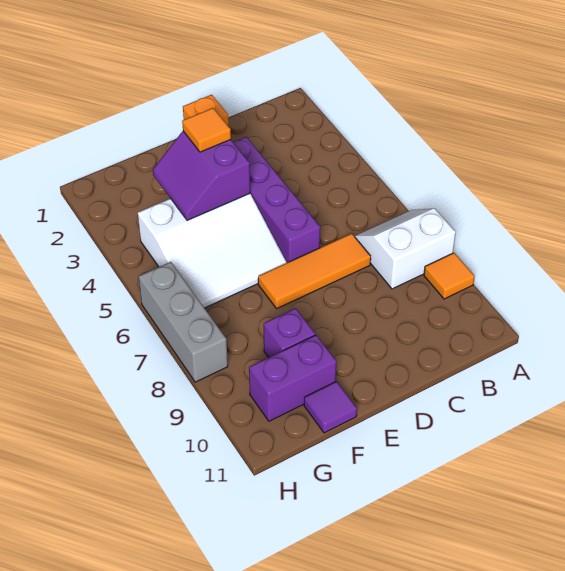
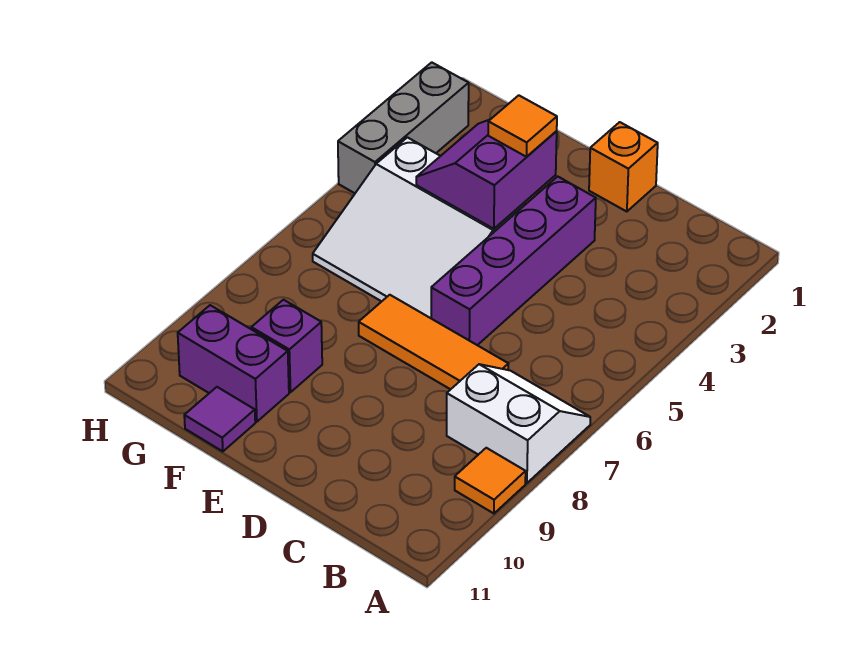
grey brick H6:H8 level 1 -> grey brick H2:H4 level 1

